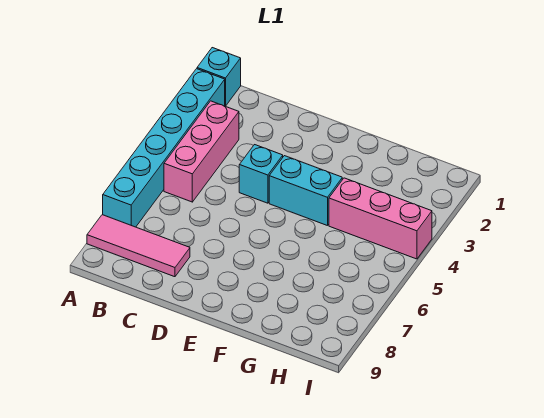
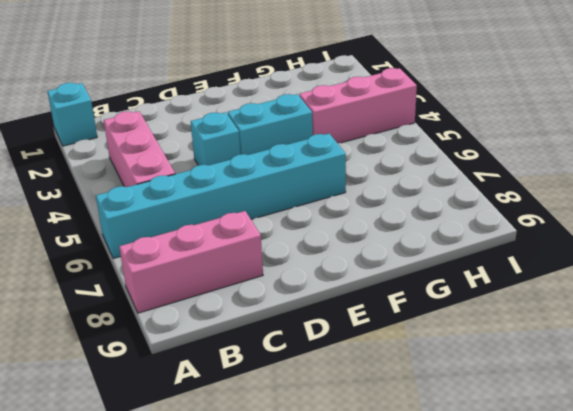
cyan brick A2:A7 level 1 -> cyan brick A6:F6 level 1
pink tile A8:C8 level 1 -> pink brick A8:C8 level 1

